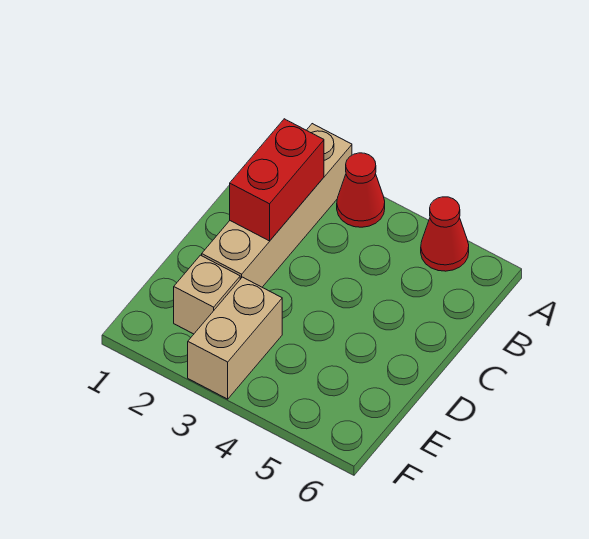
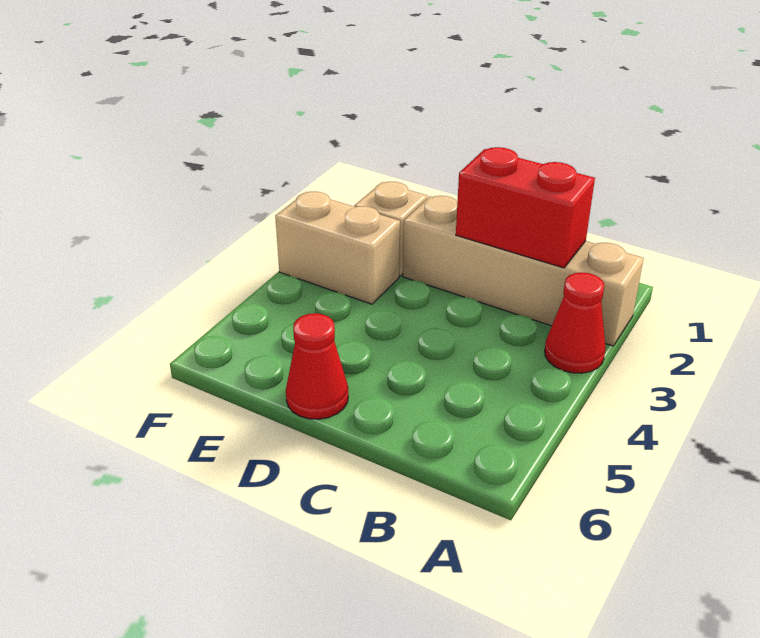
red cone A5 level 1 -> red cone D6 level 1

